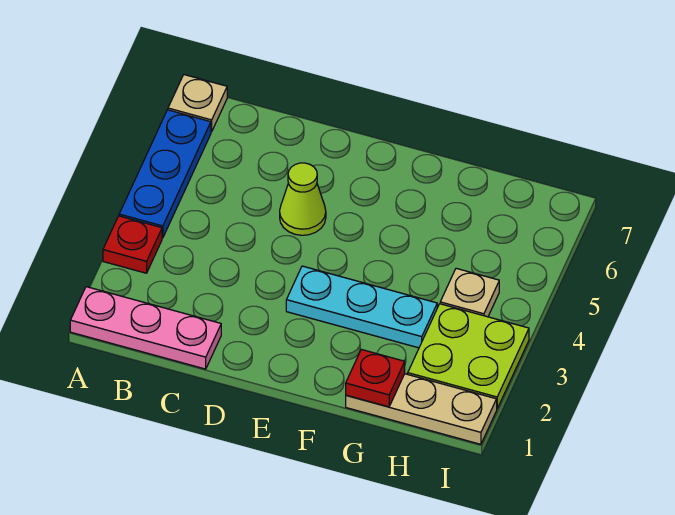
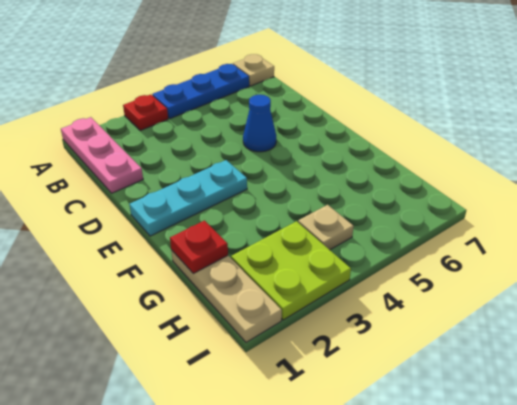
lime cone D5 level 1 -> blue cone D5 level 1
cyan plate E3:G3 level 1 -> cyan plate E1:E3 level 1

